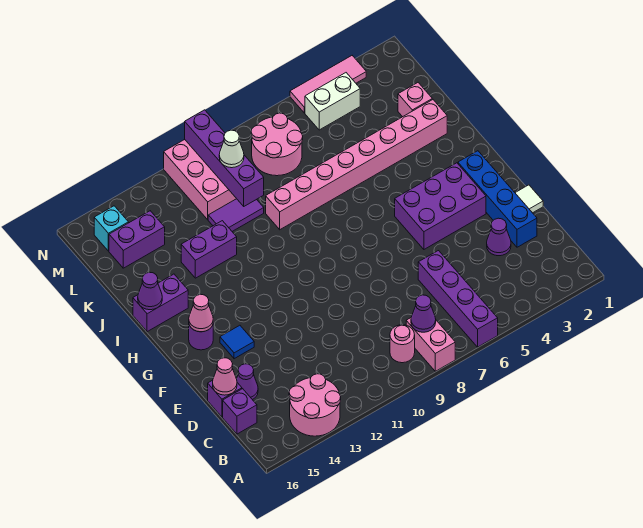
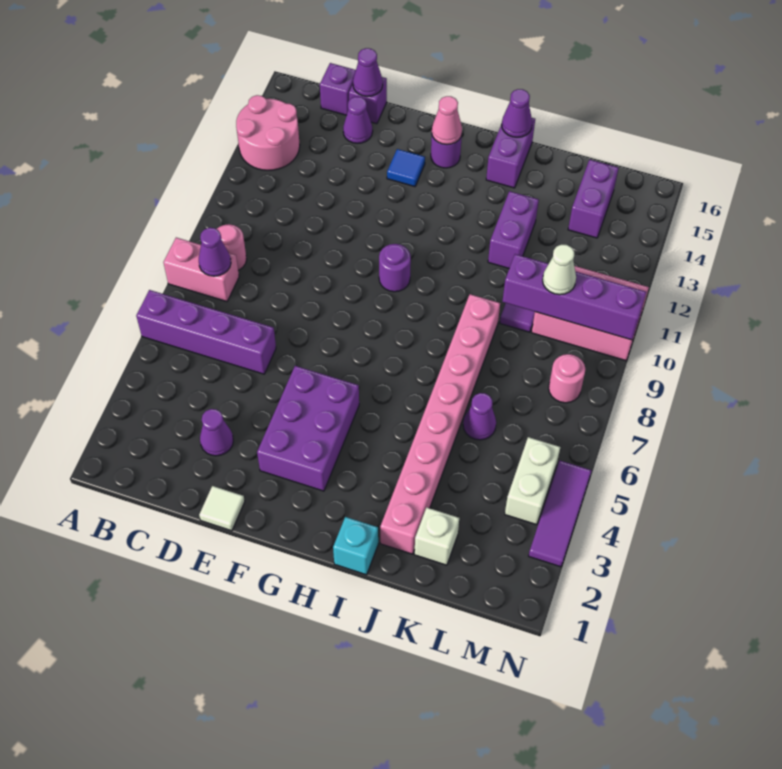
blue brick D2:G2 level 1 -> none
pink cone D16 level 2 -> purple cone D16 level 2
none -> purple round brick G10 level 1
pink brick K2 level 1 -> white brick K2 level 1
none -> purple cone K6 level 1
pink round brick L7:M8 level 1 -> pink round brick M8 level 1
cyan brick M15 level 1 -> cyan brick I1 level 1
pink tile N3:N5 level 1 -> purple tile N3:N5 level 1

